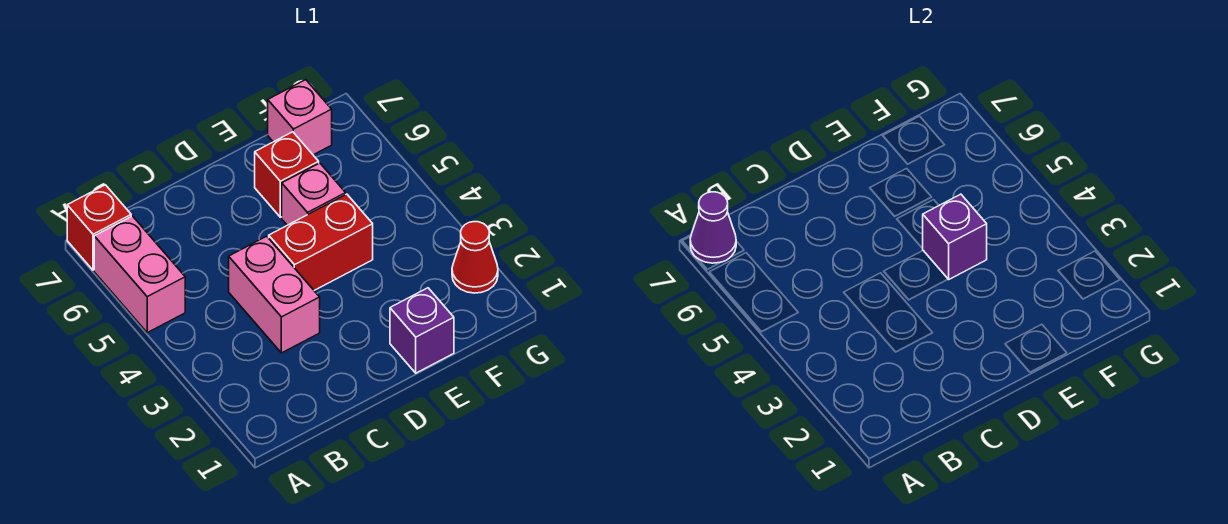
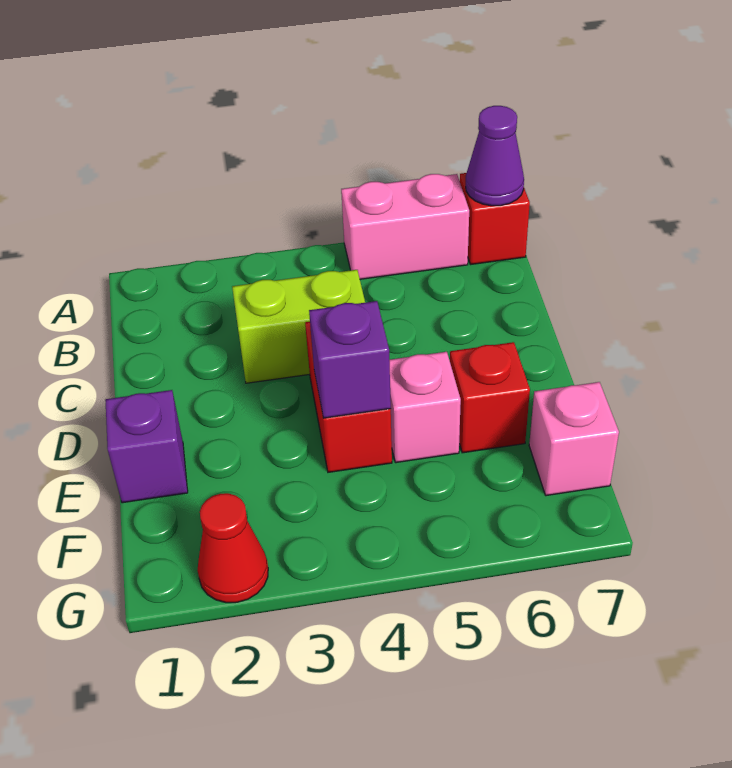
pink brick C3:C4 level 1 -> lime brick C3:C4 level 1

